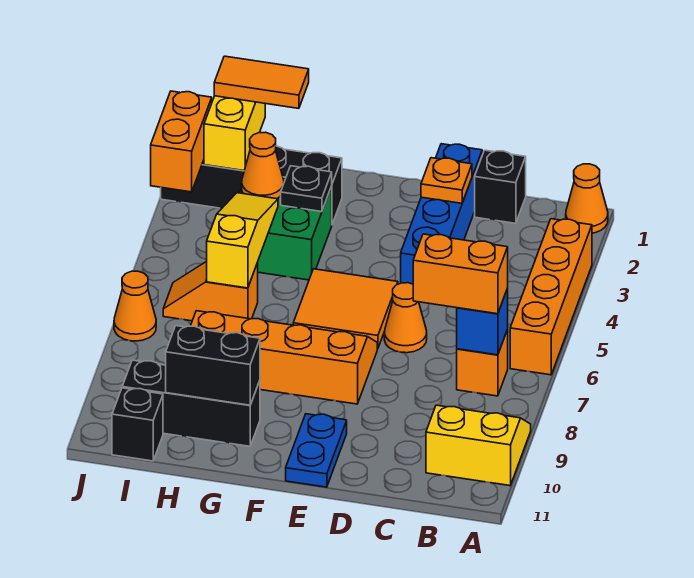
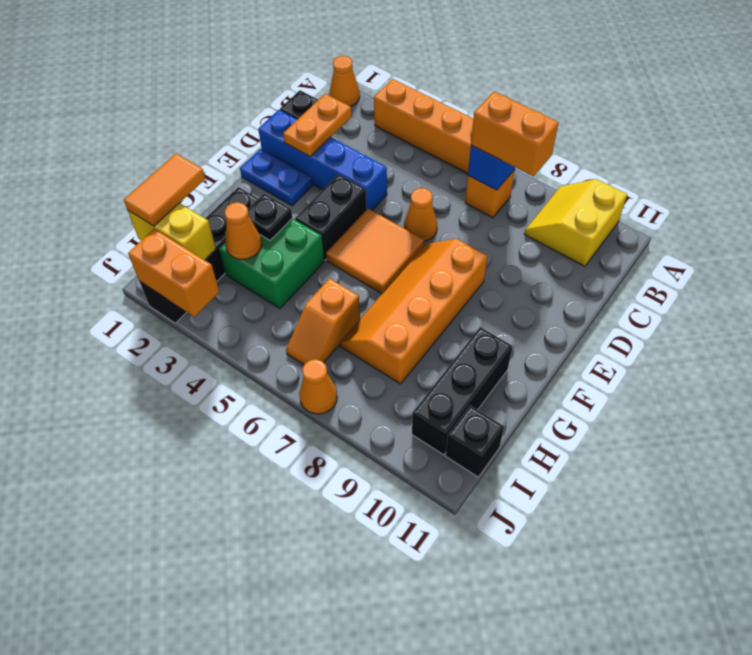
orange brick B7:C7 level 3 -> orange brick B7:B8 level 3
orange plate D2 level 2 -> orange plate C2:D2 level 2
blue plate E10:E11 level 1 -> blue plate E1:E2 level 1
black brick G10:H10 level 2 -> black brick E4:F4 level 1
yellow slope H4:H6 level 2 top 6 -> none

